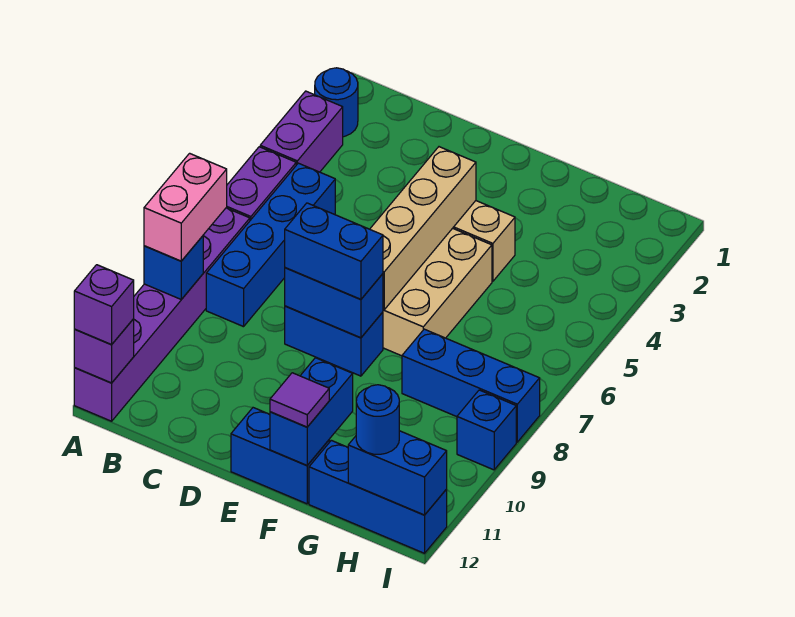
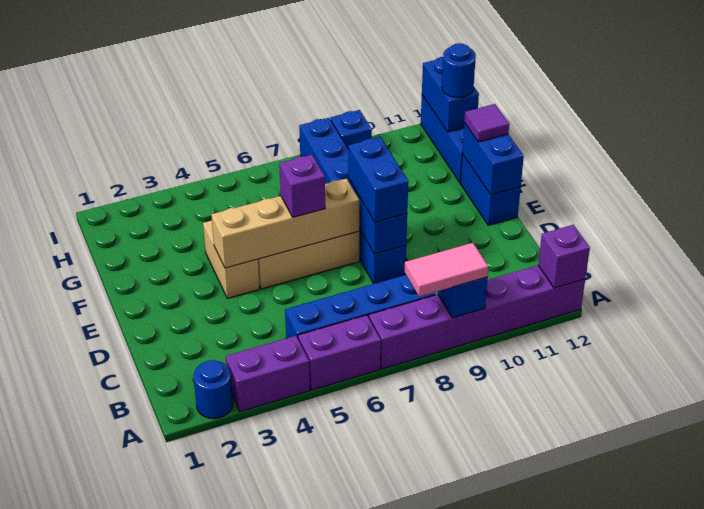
pink brick A8:A9 level 3 -> pink tile A8:A9 level 3
purple brick A12 level 3 -> purple brick E6 level 3
blue brick F11:F12 level 2 -> blue brick E12:F12 level 2

